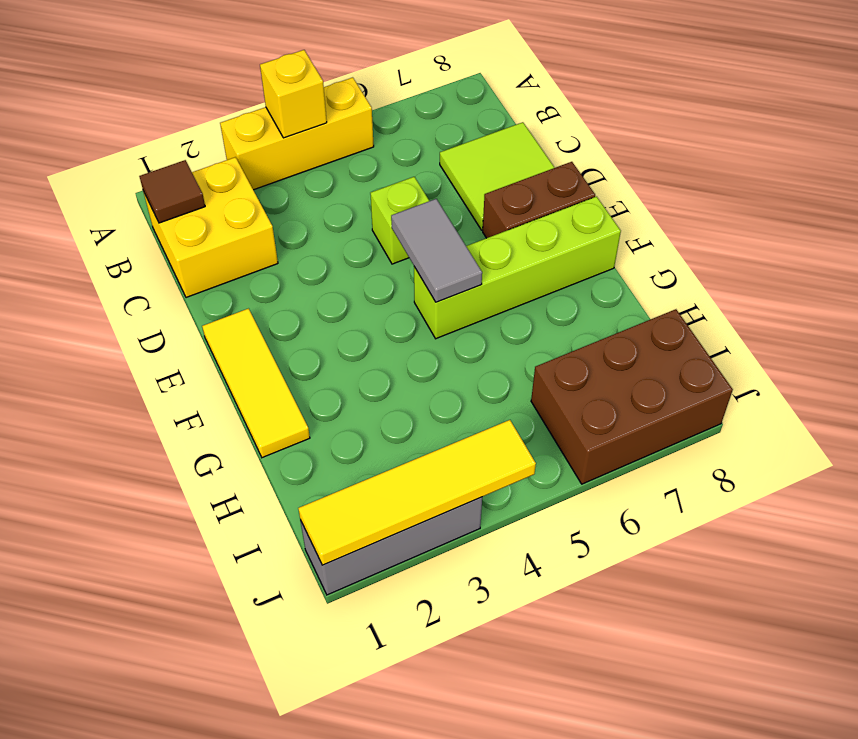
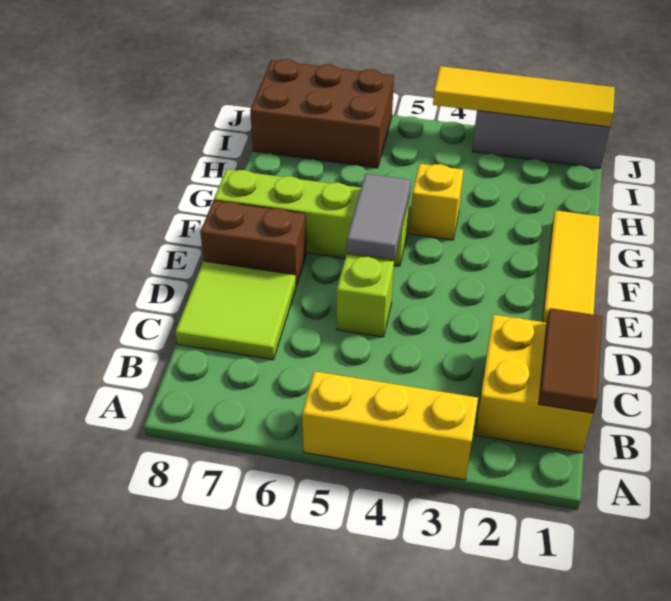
yellow brick A4 level 2 -> yellow brick G4 level 1
brown tile B1 level 2 -> brown tile B1:C1 level 2

